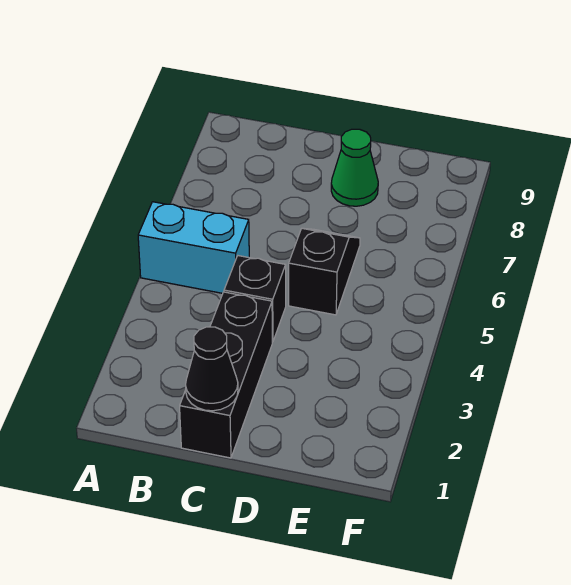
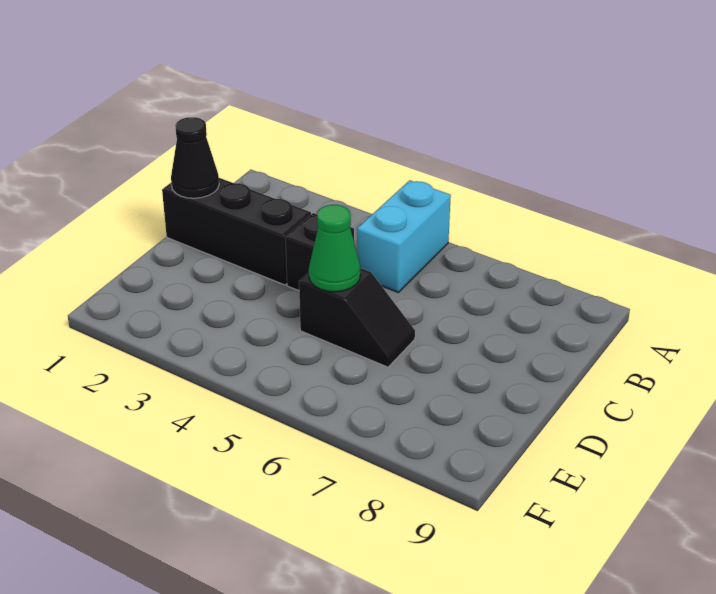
green cone D8 level 1 -> green cone D5 level 2

